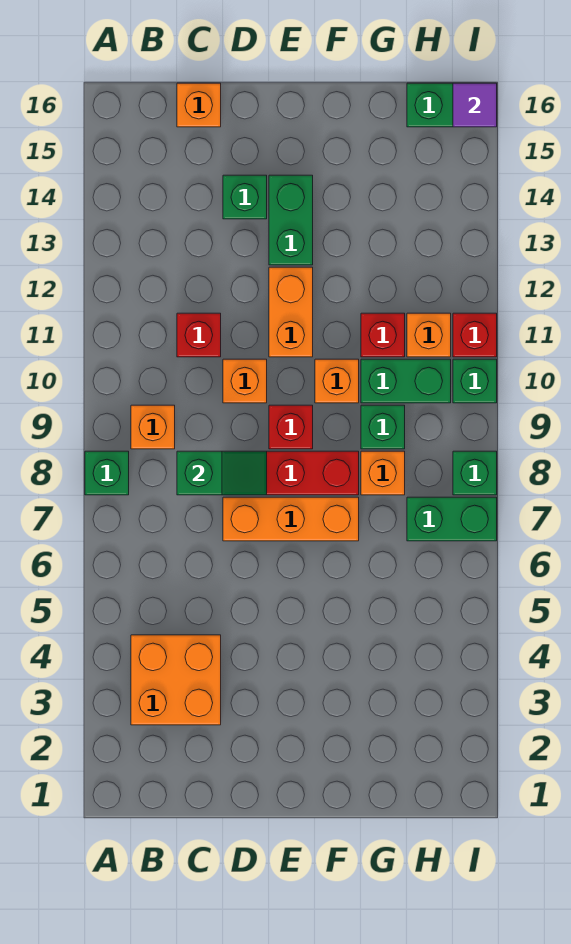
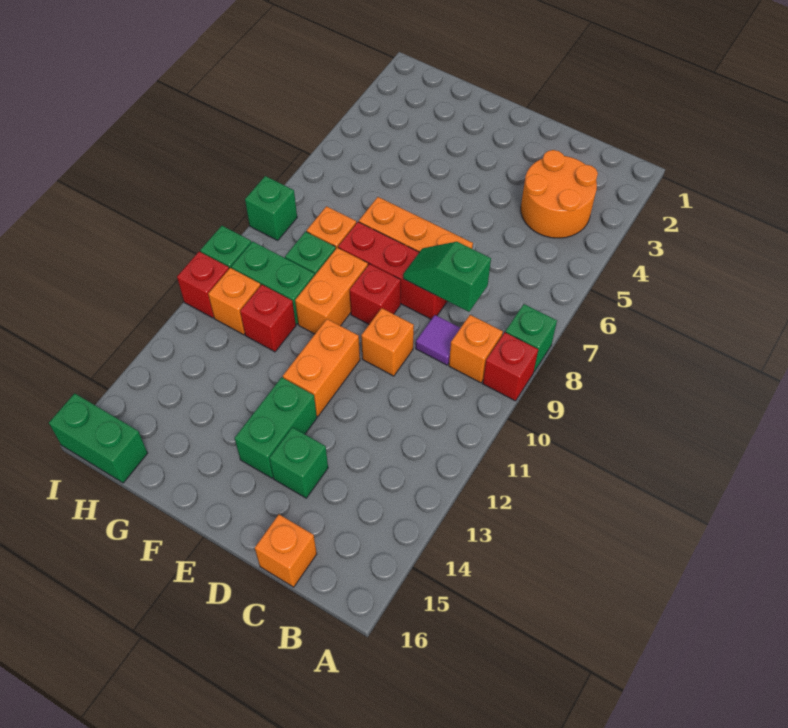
orange brick B3:C4 level 1 -> orange round brick B3:C4 level 1
red brick C11 level 1 -> red brick A9 level 1
orange brick F10 level 1 -> orange brick F9:F10 level 1
green brick H7:I7 level 1 -> none
purple tile I16 level 2 -> purple tile C9 level 1

